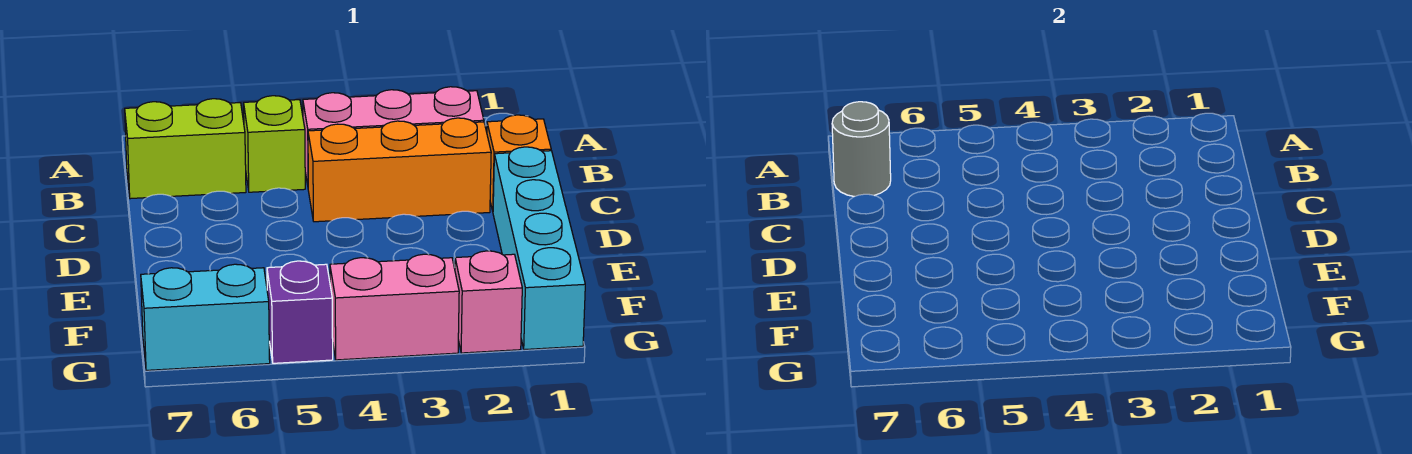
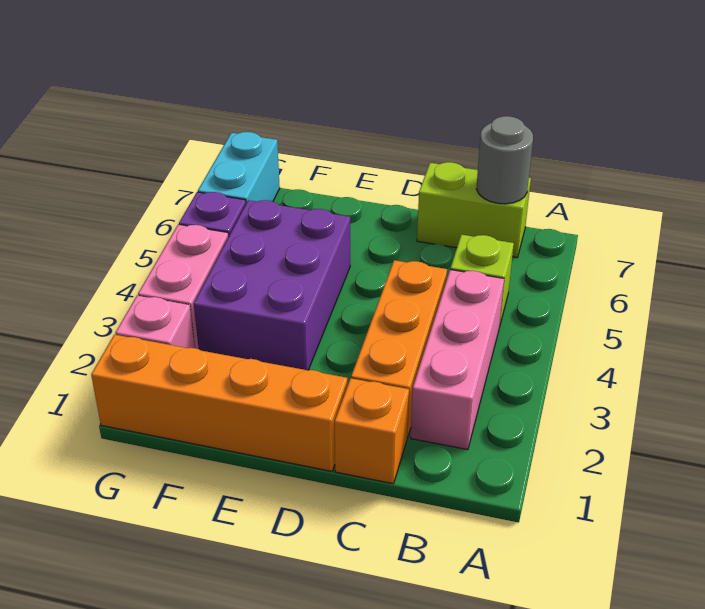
lime brick B6:B7 level 1 -> lime brick B7:C7 level 1
cyan brick D1:G1 level 1 -> orange brick D1:G1 level 1
none -> purple brick E3:F5 level 1

